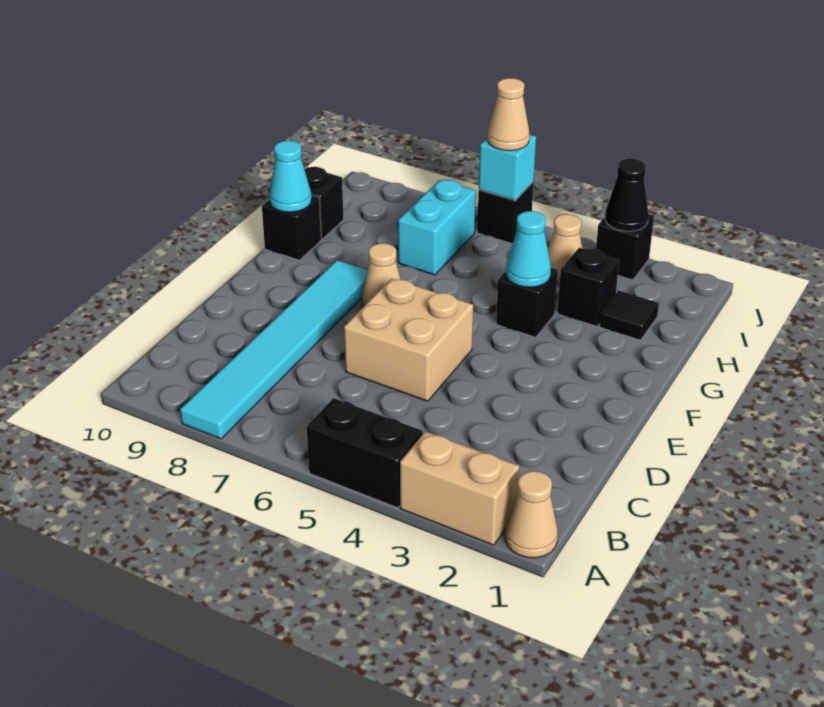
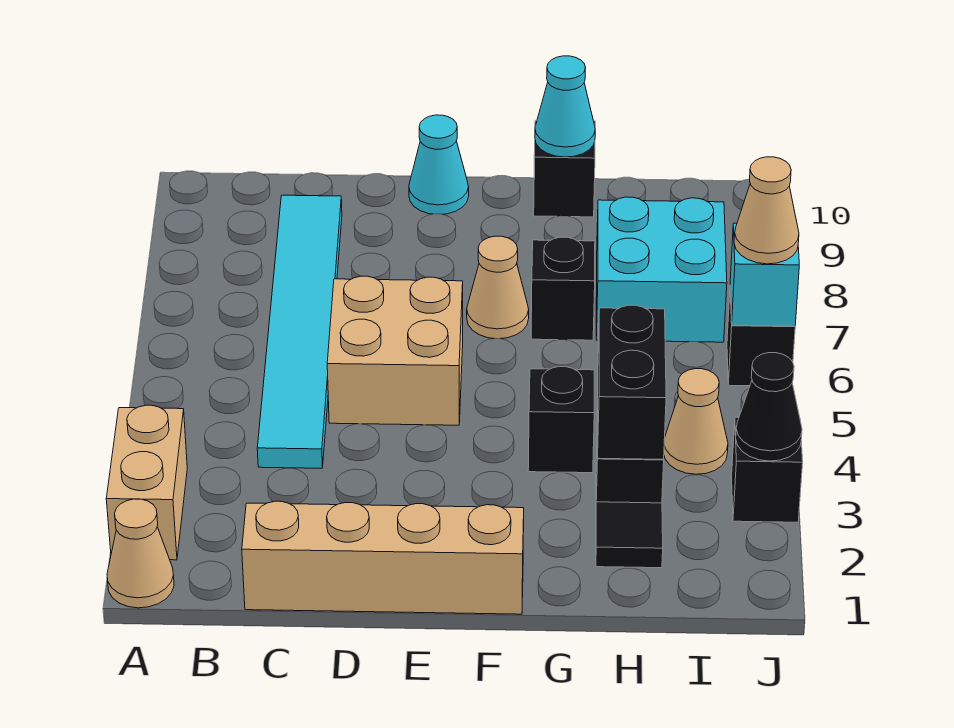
black brick A4:A5 level 1 -> black brick H3:H4 level 2
cyan tile A8:F8 level 1 -> cyan tile C4:C9 level 1
none -> tan brick C1:F1 level 1
cyan cone G4 level 2 -> cyan cone E10 level 1
cyan brick H7:I7 level 1 -> cyan brick H7:I8 level 1
black brick H10 level 1 -> black brick G7 level 1

